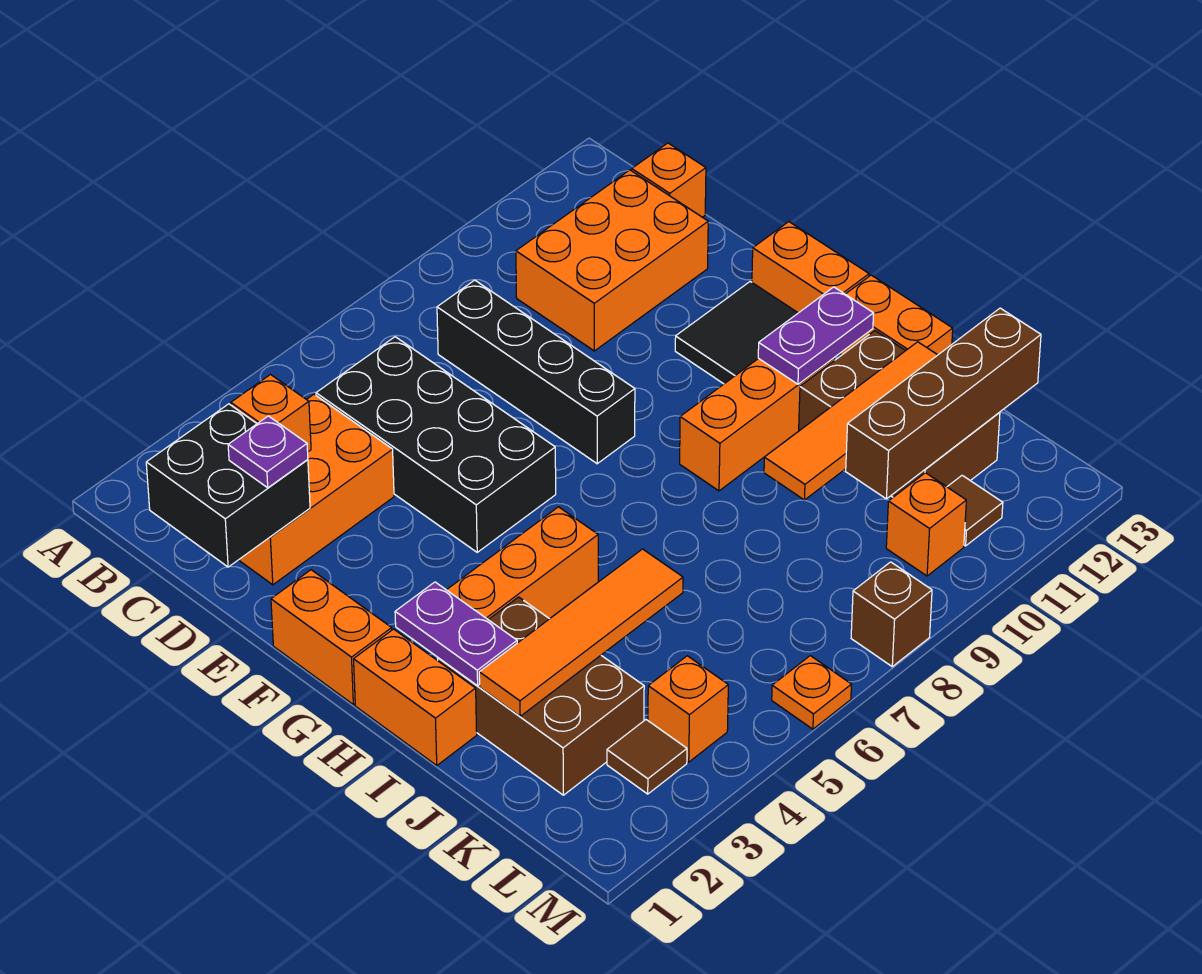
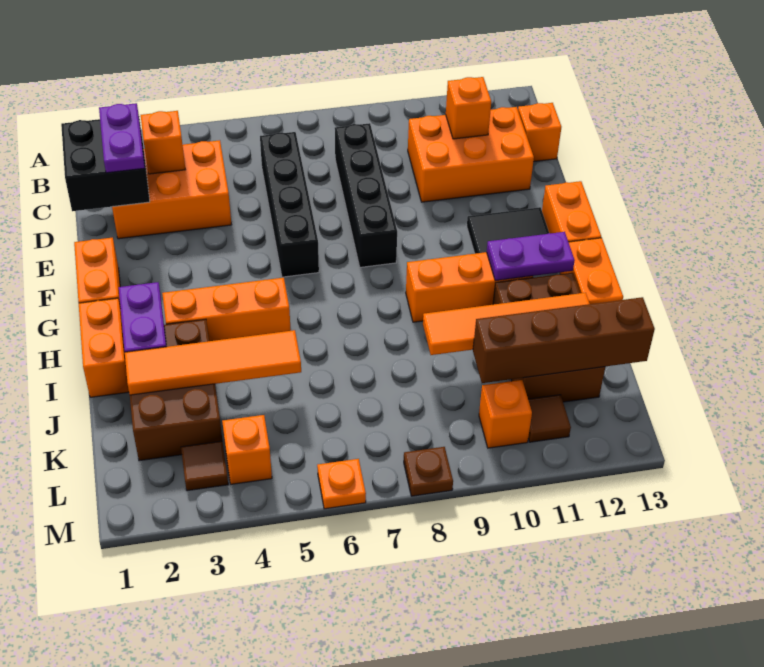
black brick C5:F6 level 1 -> black brick C6:F6 level 1
none -> orange brick C11 level 2
purple plate D2 level 3 -> purple plate C2:D2 level 3
brown brick M8 level 1 -> brown plate M8 level 1

